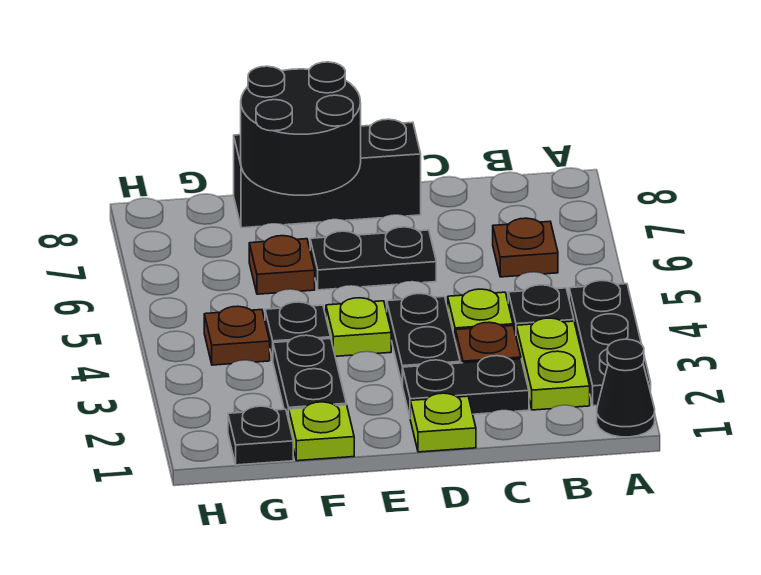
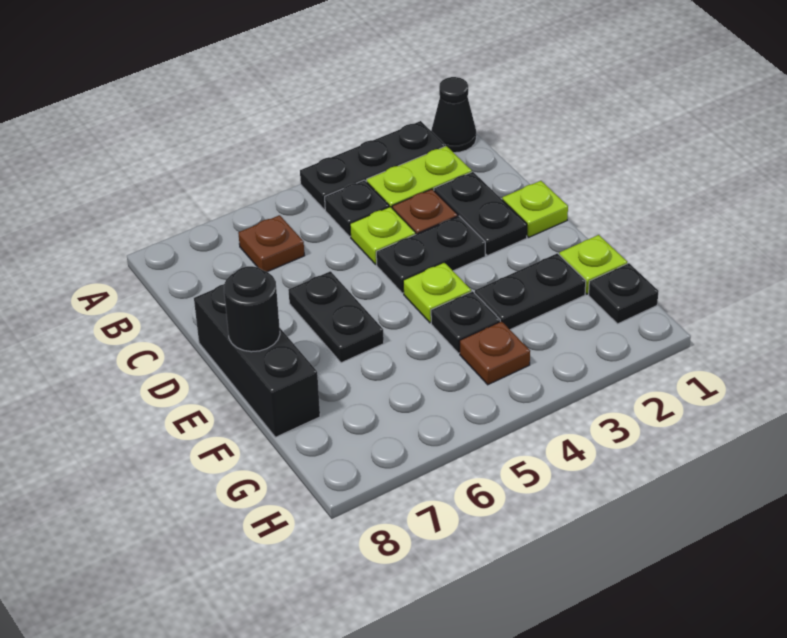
black round brick E7:F8 level 2 -> black round brick E8 level 2
brown plate F6 level 1 -> none

